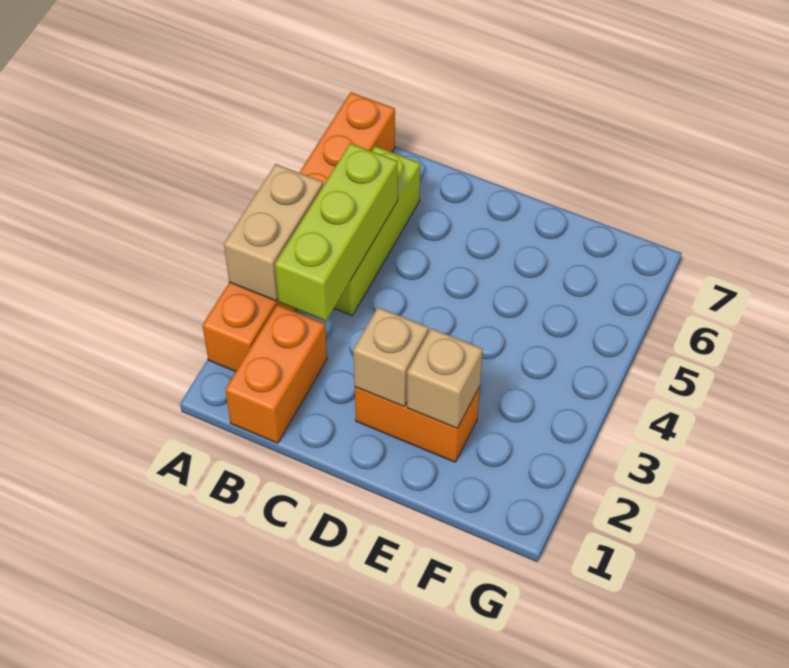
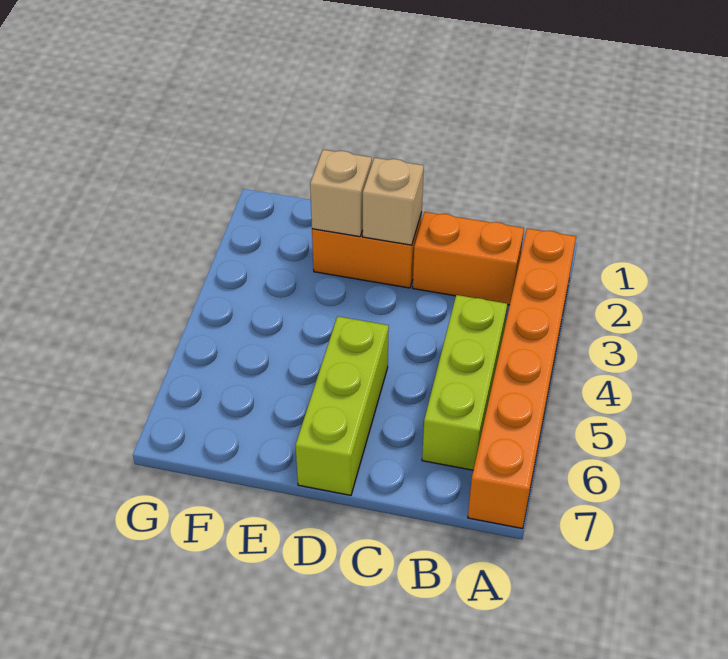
tan brick A3:A4 level 2 -> none
orange brick B1:B2 level 1 -> orange brick B2:C2 level 1
lime brick B3:B5 level 2 -> lime brick D5:D7 level 1

